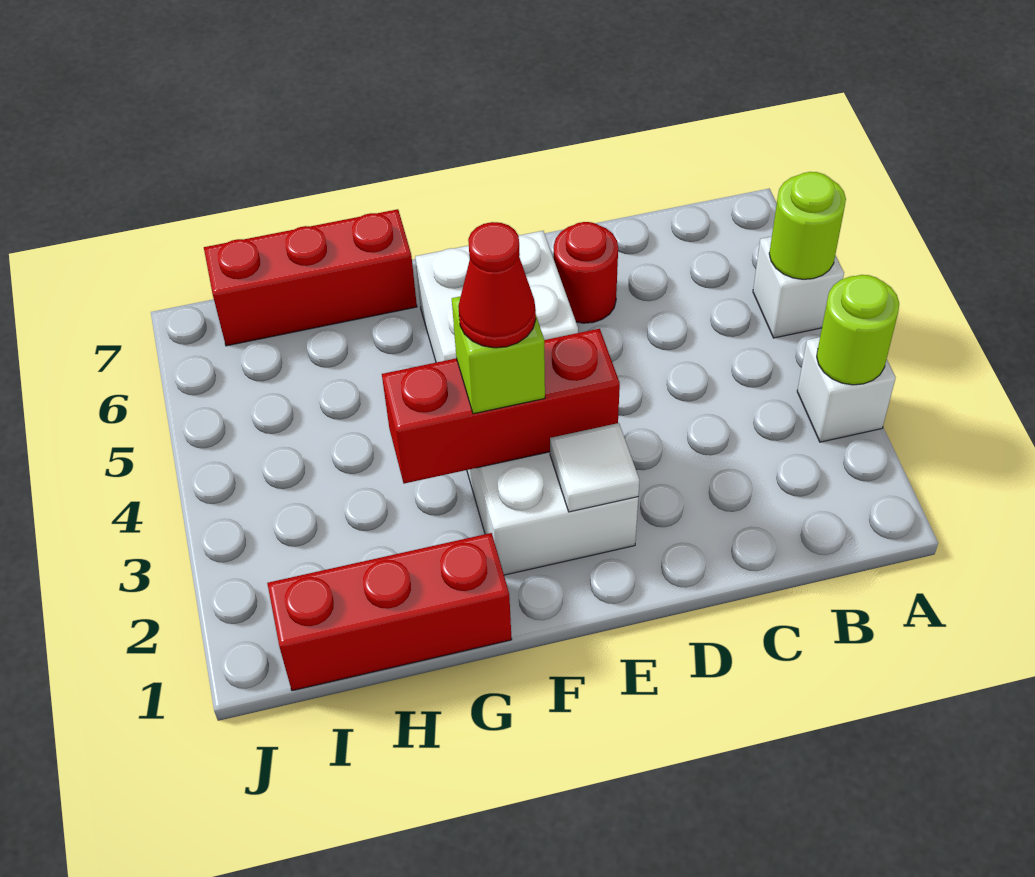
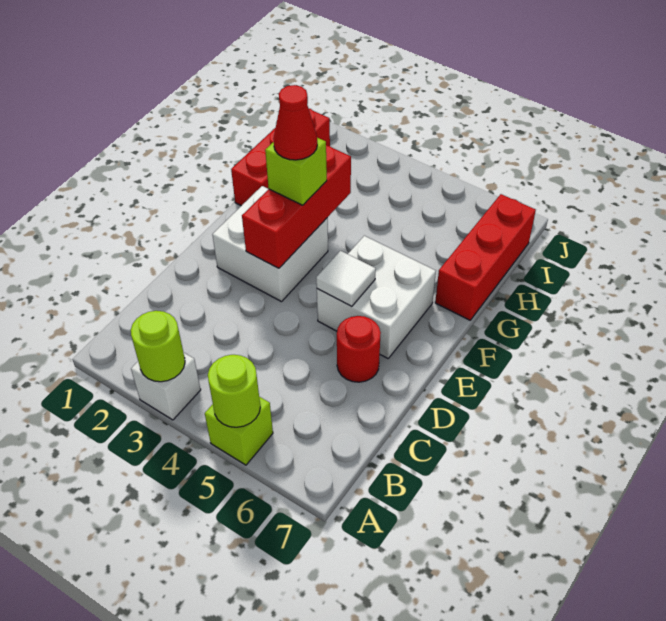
white brick A5 level 1 -> lime brick A5 level 1
white tile E2 level 2 -> white tile E5 level 2

